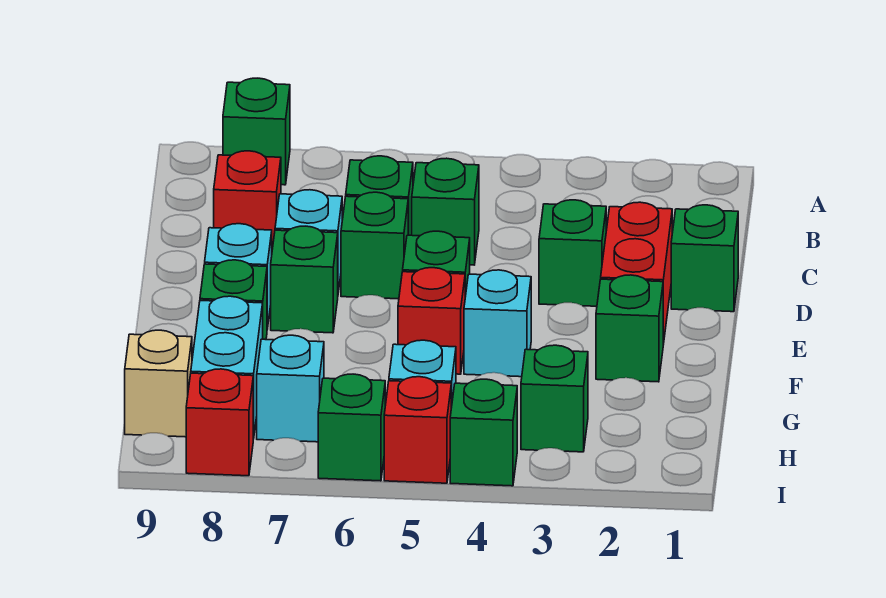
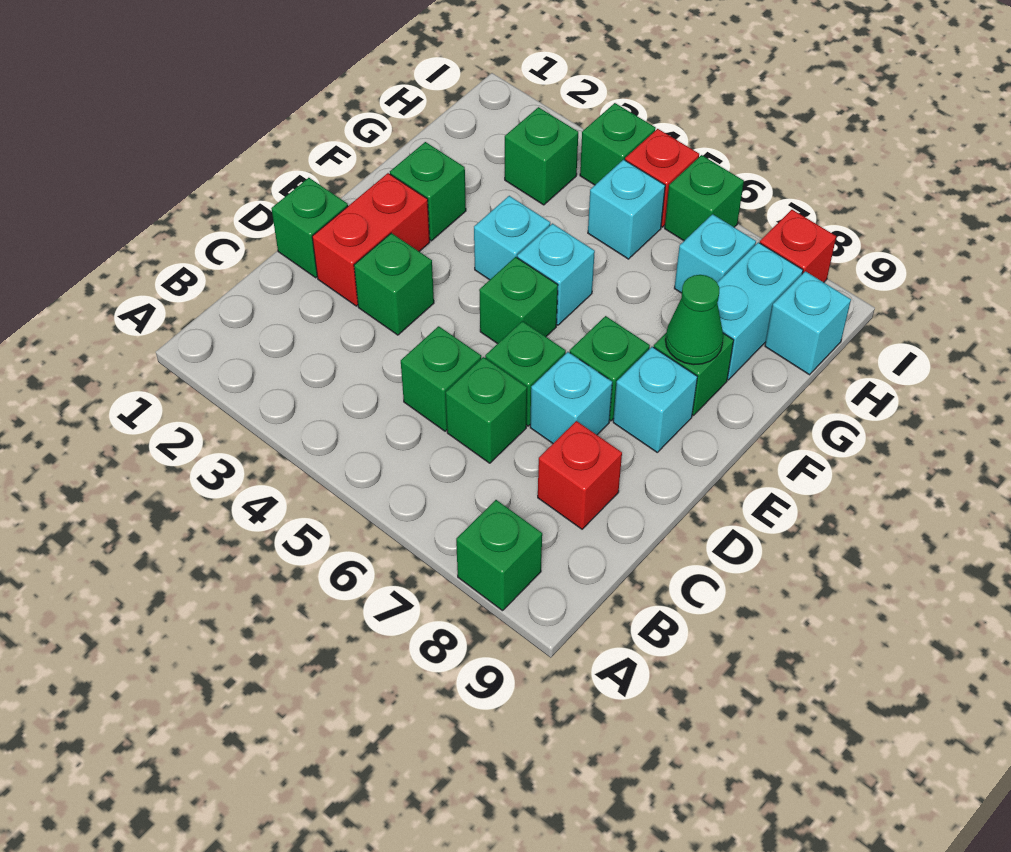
red brick F5 level 1 -> cyan brick F5 level 1
none -> green cone F8 level 2
tan brick H9 level 1 -> cyan brick H9 level 1

